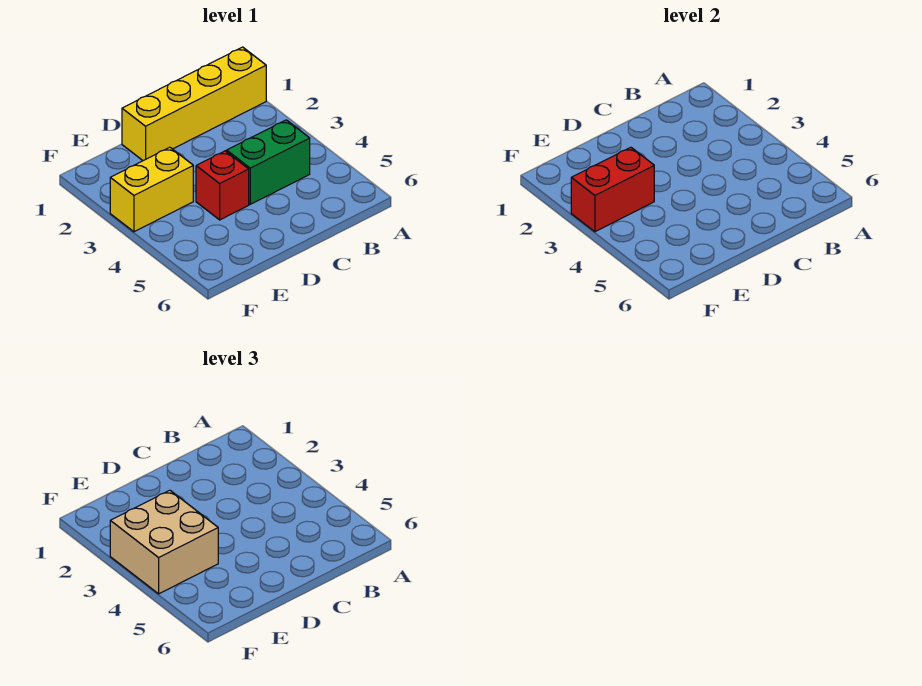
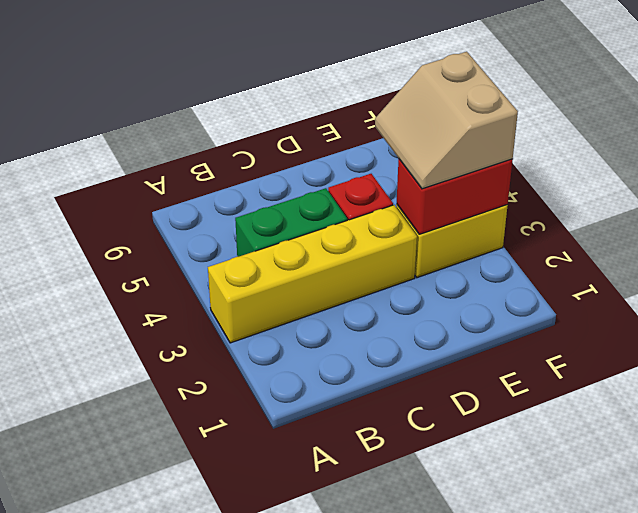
yellow brick A1:D1 level 1 -> yellow brick A3:D3 level 1
tan brick E3:F4 level 3 -> tan slope E3:F4 level 3 top F

